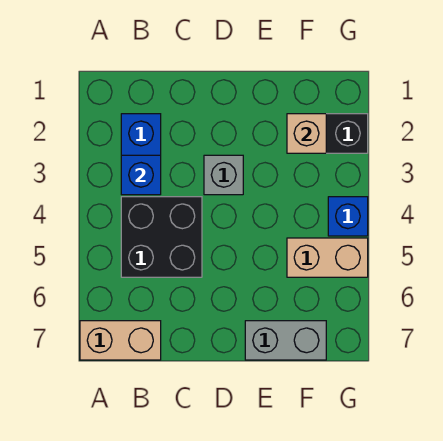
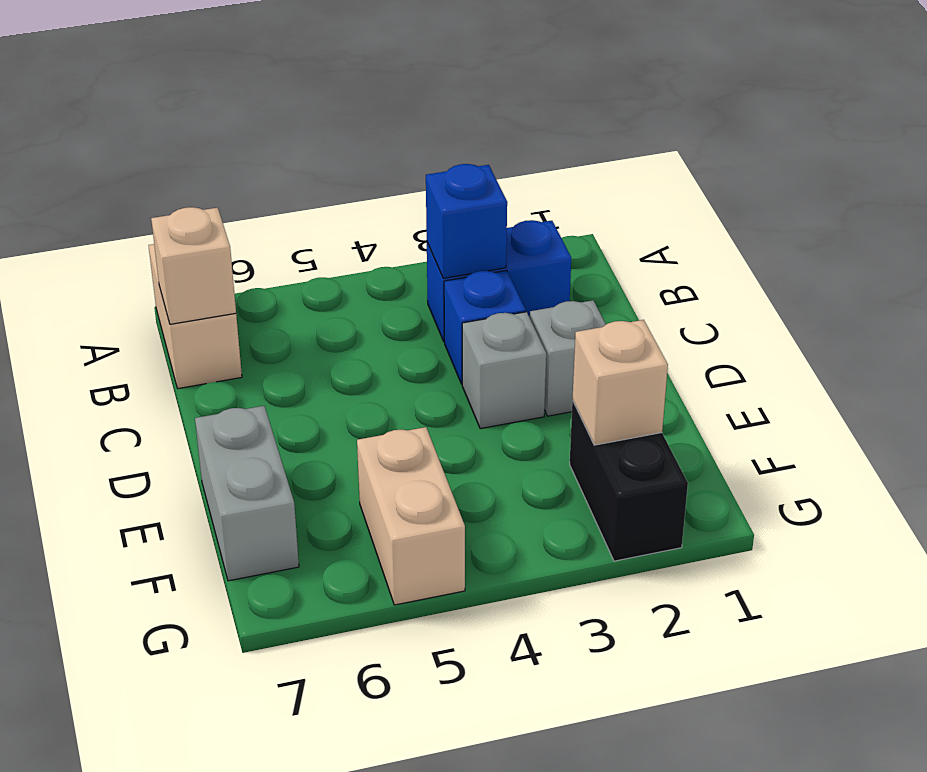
black brick B4:C5 level 1 -> none
none -> tan brick B7 level 2
none -> grey brick D2 level 1
blue brick G4 level 1 -> blue brick C3 level 1

